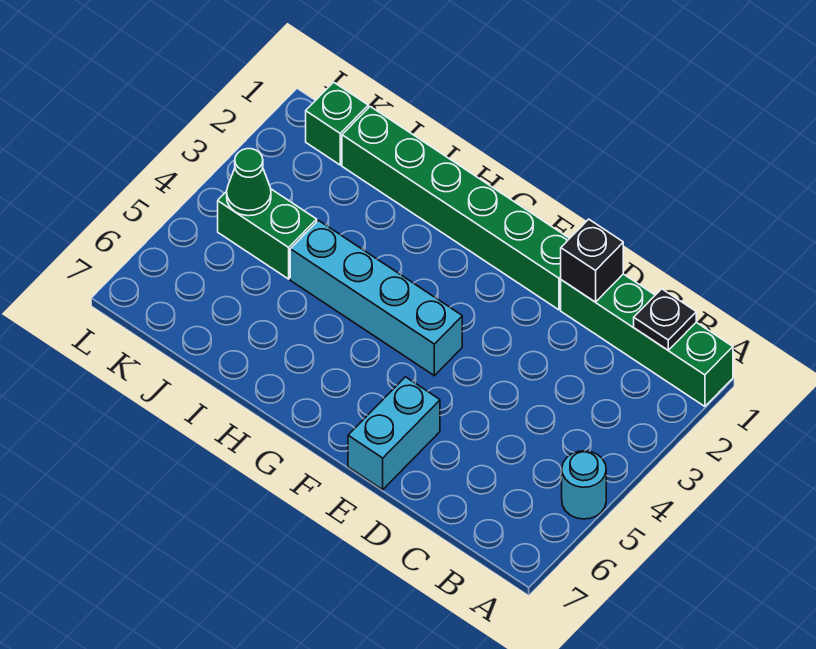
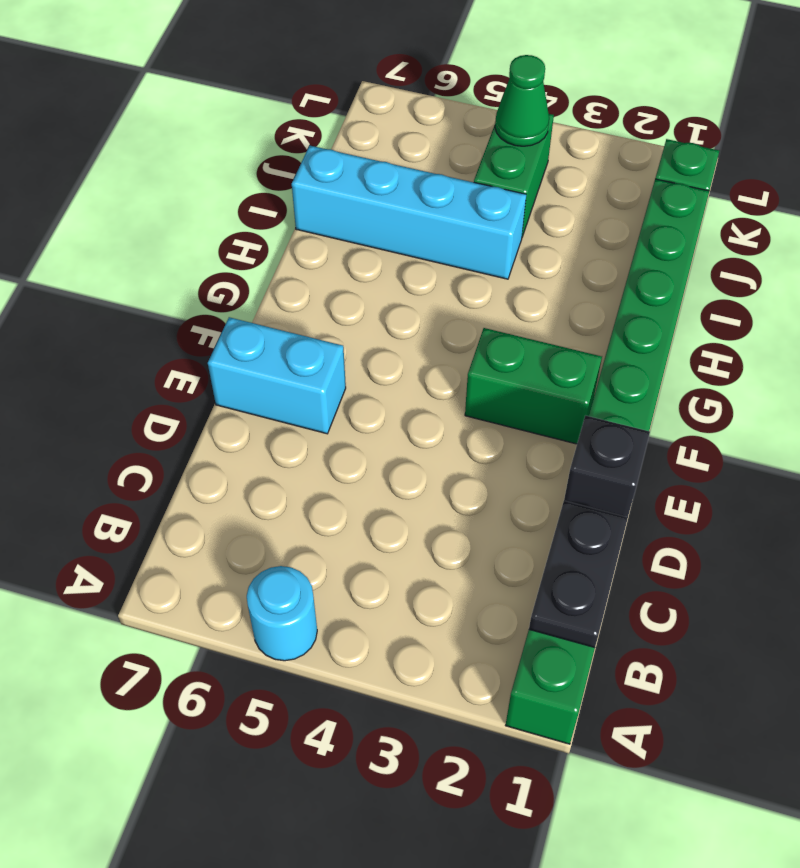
black plate B1 level 2 -> black plate B1:C1 level 2
none -> green brick F2:F3 level 1
cyan brick F4:I4 level 1 -> cyan brick I4:I7 level 1

